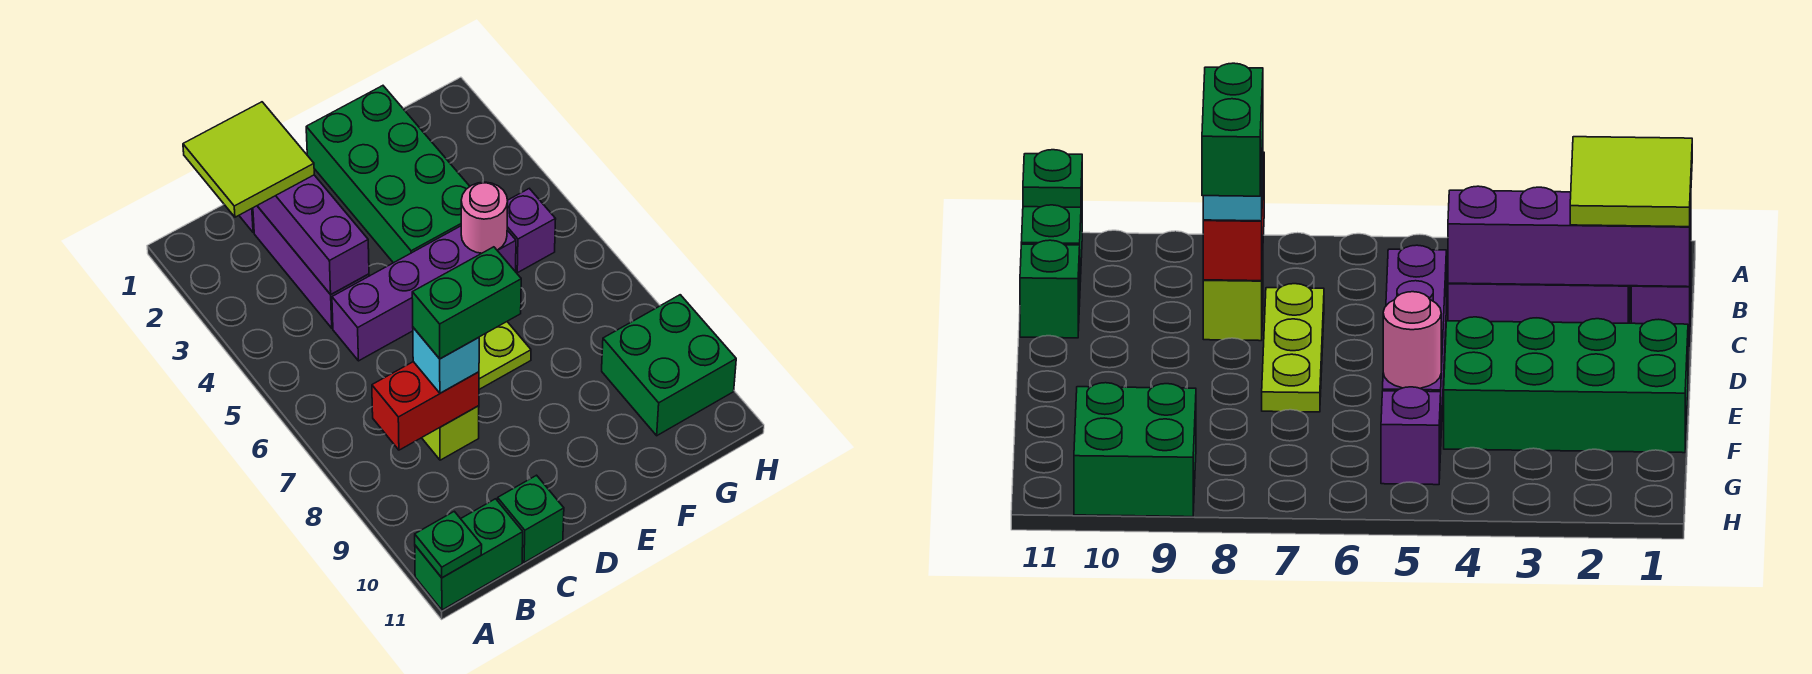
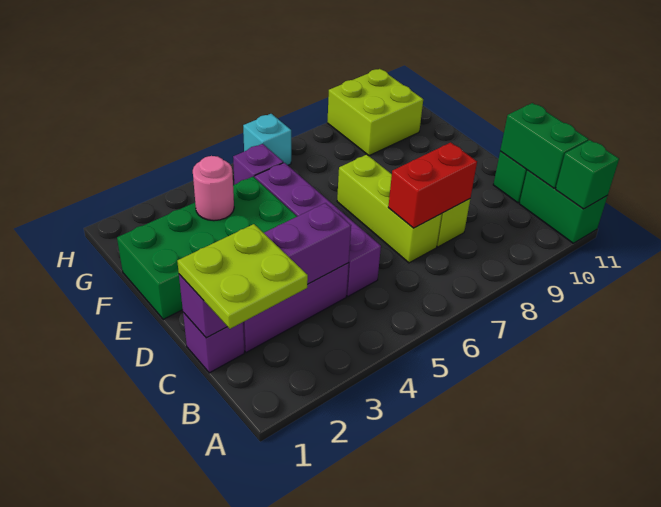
green plate A11 level 2 -> green brick A11 level 2
lime tile B1:C2 level 3 -> lime plate B1:C2 level 3
red brick B8:C8 level 2 -> red brick C7:C8 level 2
lime plate C7:E7 level 1 -> lime brick C7:E7 level 1
cyan brick C8 level 3 -> cyan brick H6 level 1
green brick C8:D8 level 4 -> green brick B11:C11 level 2
pink round brick F5 level 2 -> pink round brick F3 level 2
green brick G9:H10 level 1 -> lime brick G9:H10 level 1

